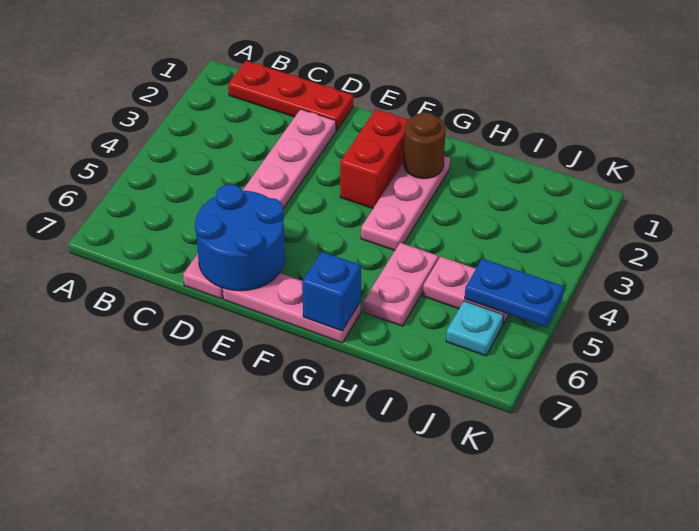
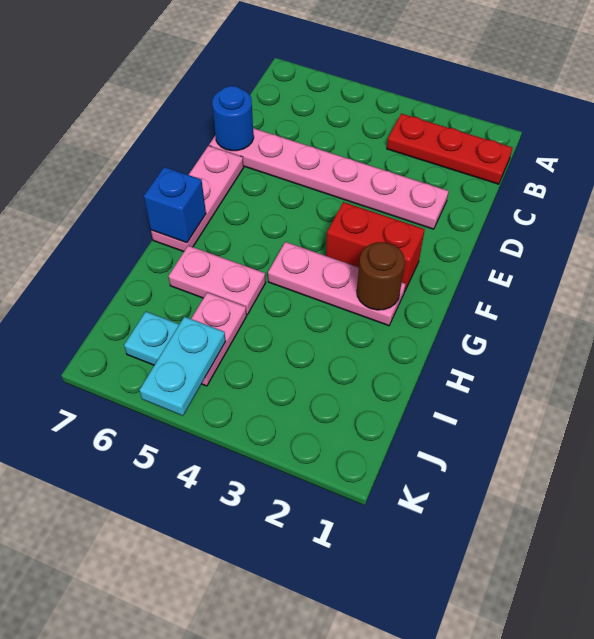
red plate B1:D1 level 1 -> red plate B1:B3 level 1
blue round brick D6:E7 level 2 -> blue round brick D7 level 2
blue plate J5:K5 level 2 -> cyan plate J5:K5 level 2

